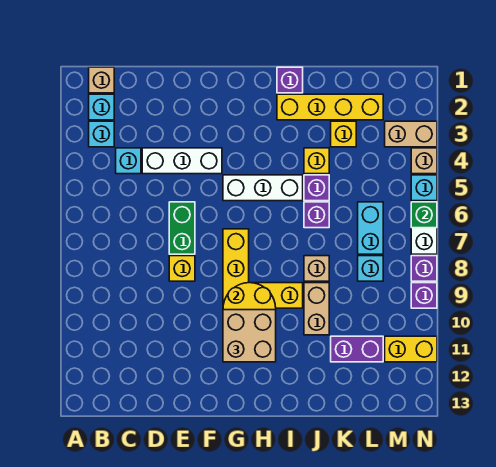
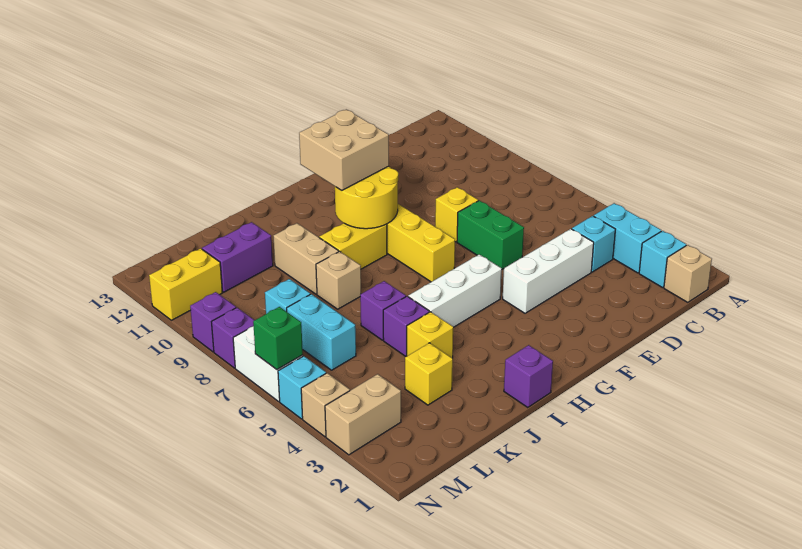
cyan brick B3 level 1 -> cyan brick B3:B4 level 1
yellow brick I2:L2 level 1 -> none

